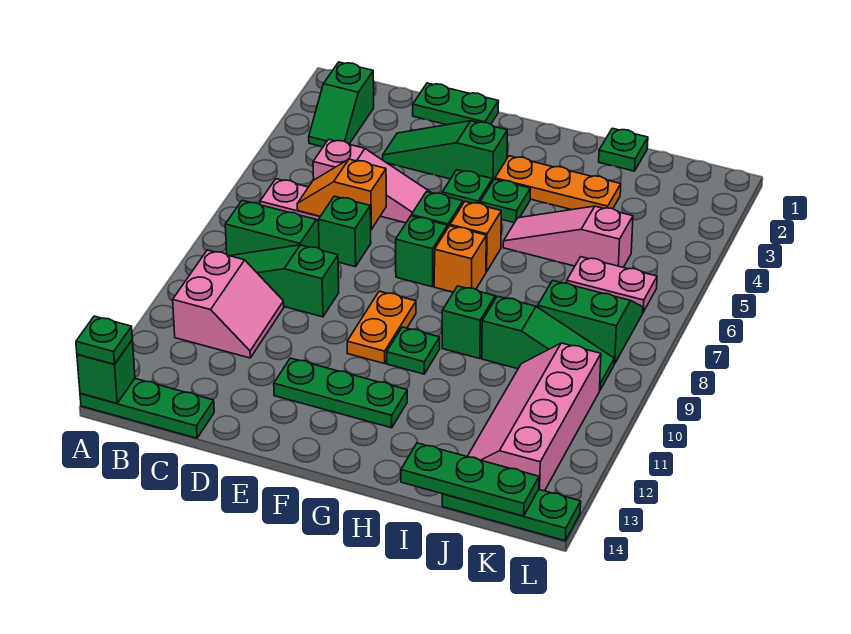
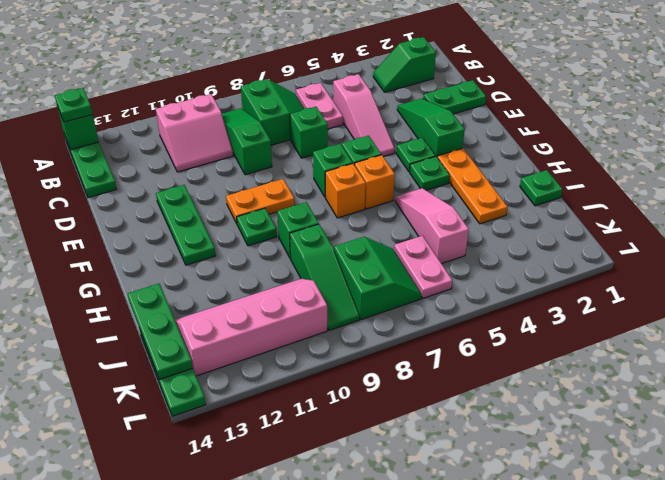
orange slope C6:D6 level 2 top D -> none
green plate D1:E1 level 1 -> green plate D1:D2 level 1

